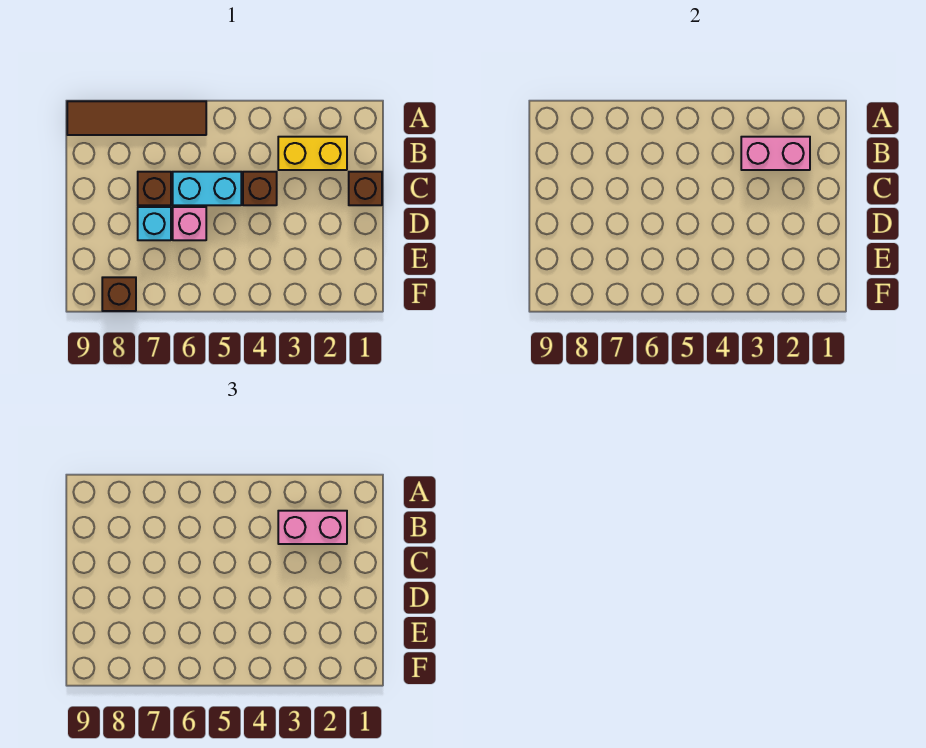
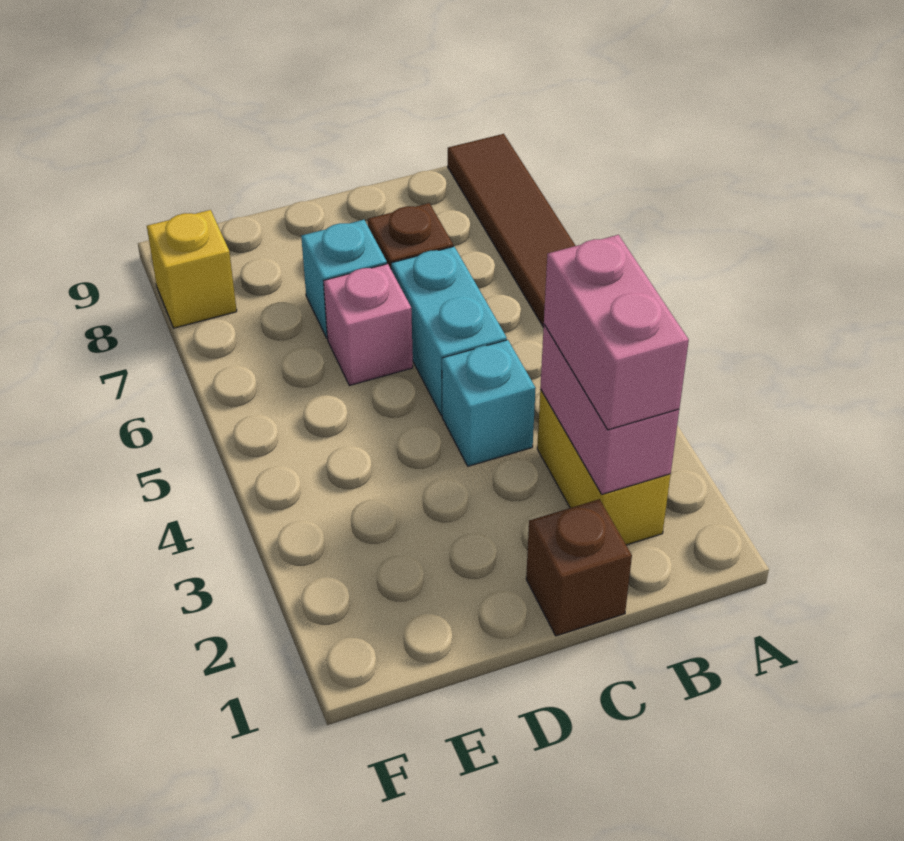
brown brick C4 level 1 -> cyan brick C4 level 1
brown brick F8 level 1 -> yellow brick F8 level 1

